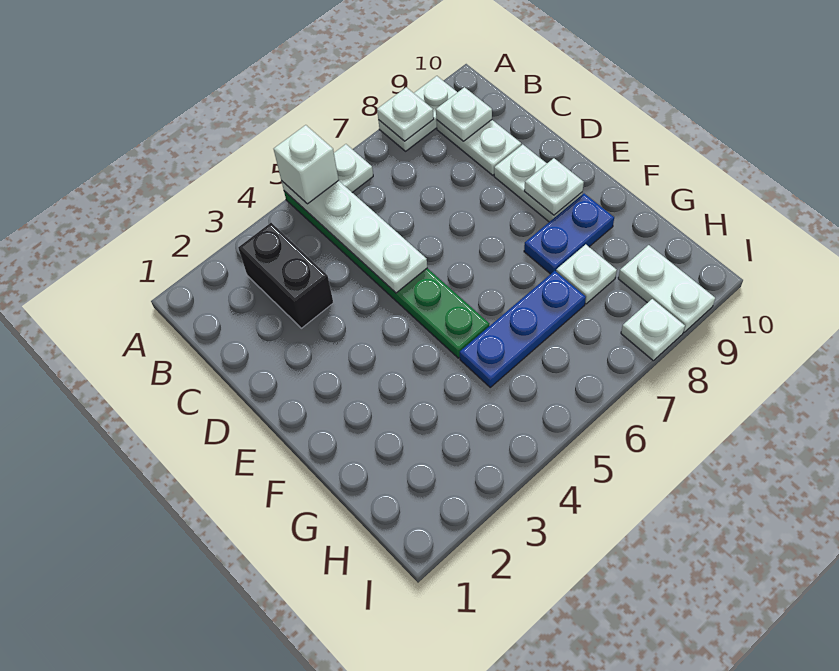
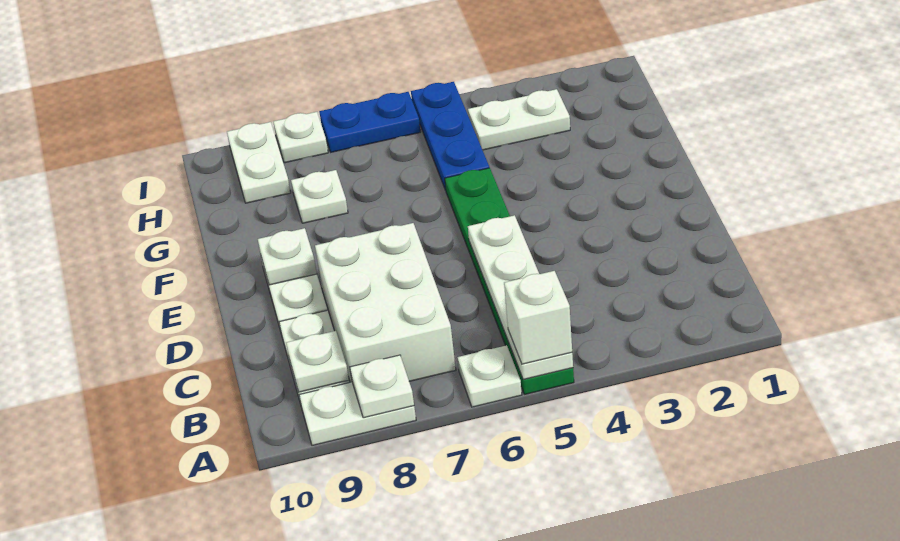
black brick B3:C3 level 1 -> none
none -> white brick B7:D8 level 1
blue plate F8:F9 level 1 -> blue plate I6:I7 level 1
blue plate G5:G7 level 1 -> blue plate G5:I5 level 1
none -> white plate H3:H4 level 1

